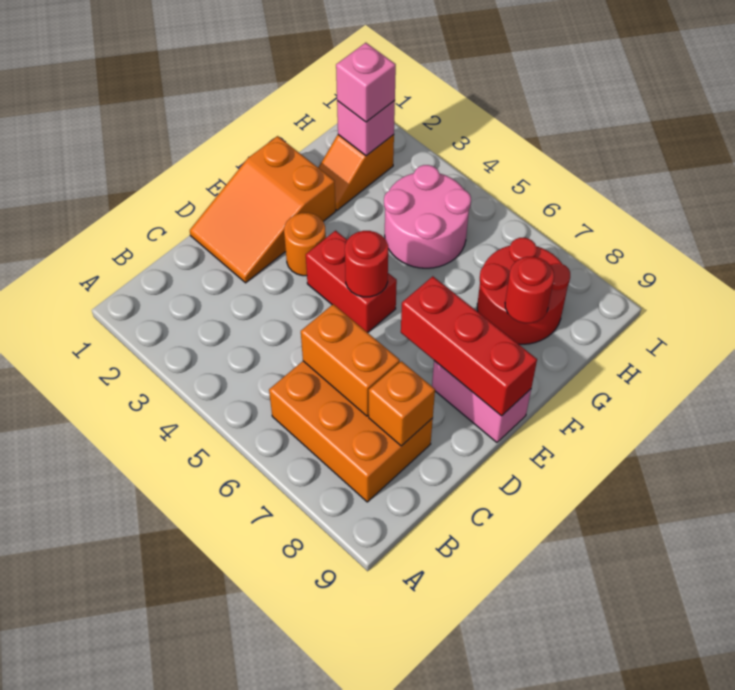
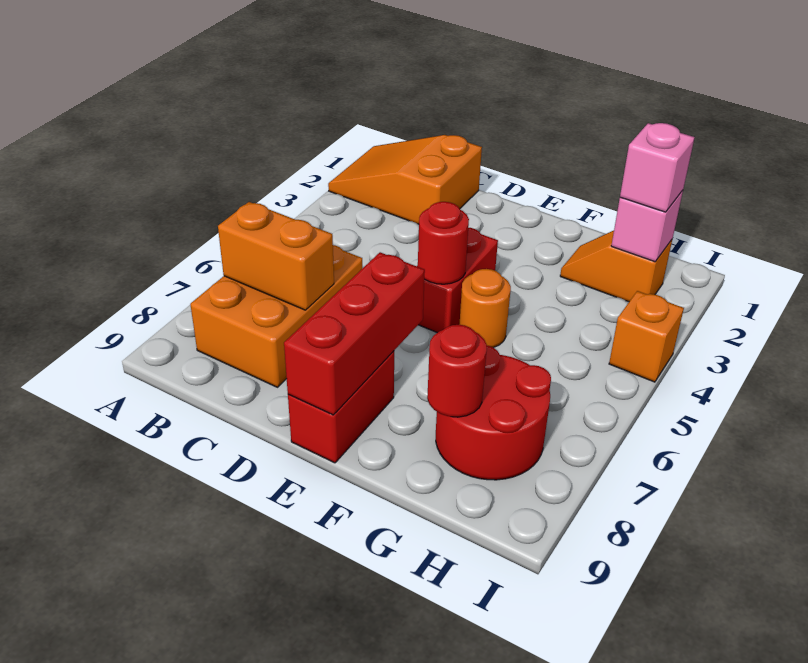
orange brick C6:C7 level 2 -> orange brick B7:C7 level 2
orange brick C8 level 2 -> orange brick I4 level 1
orange slope D1:F2 level 1 top F -> orange slope A1:C2 level 1 top C
orange round brick E3 level 1 -> orange round brick F5 level 1
pink brick E8:E9 level 1 -> red brick E8:E9 level 1
pink round brick G4:H5 level 1 -> none

